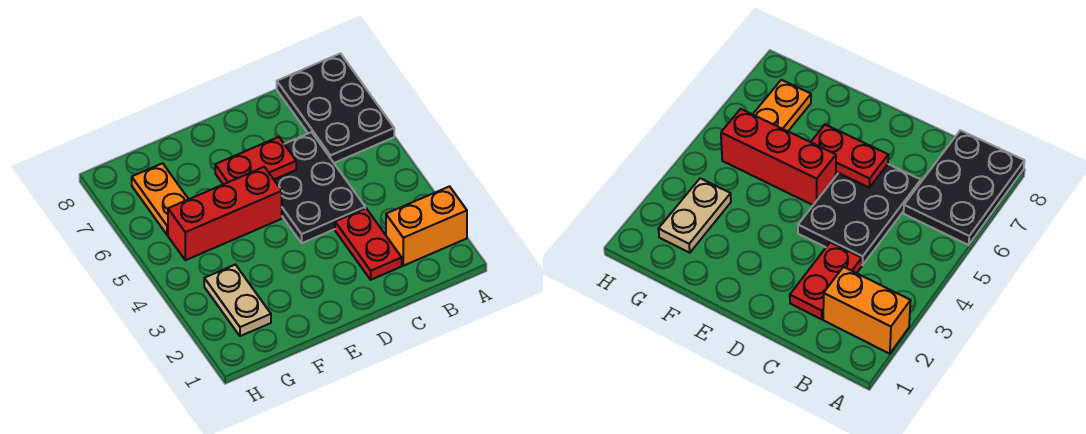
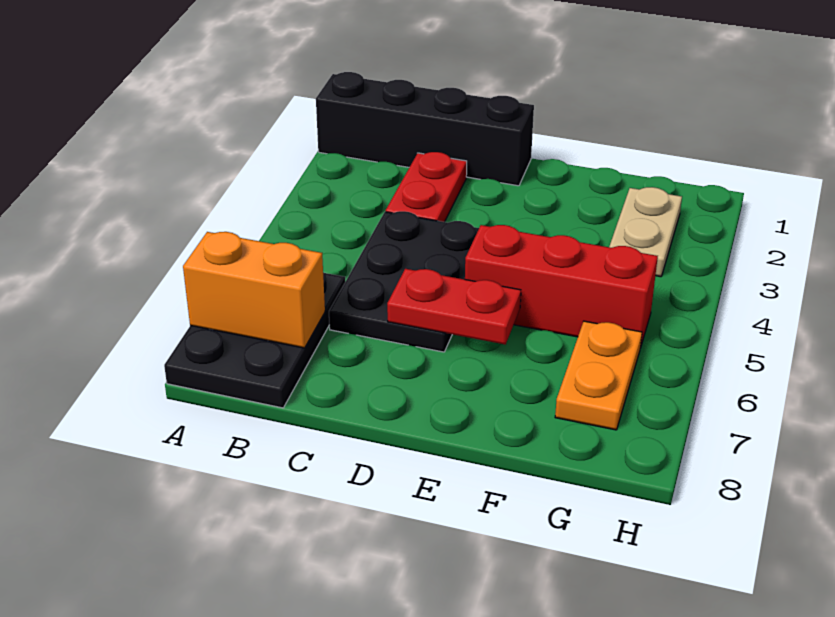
none -> black brick A1:D1 level 1
orange brick A2:B2 level 1 -> orange brick A7:B7 level 2

